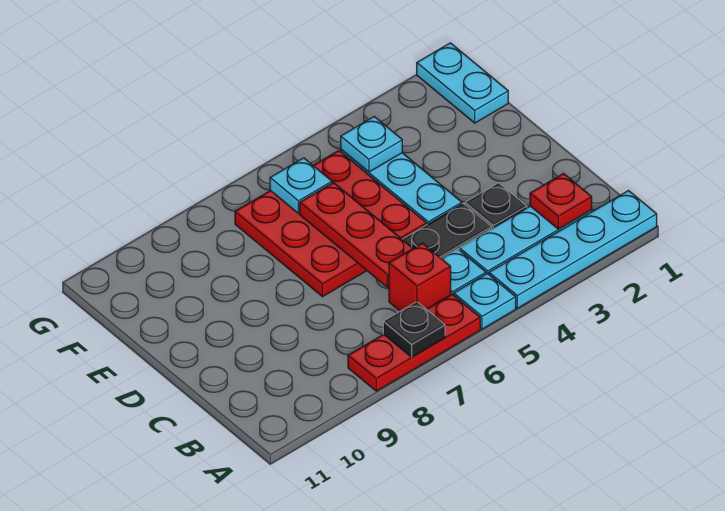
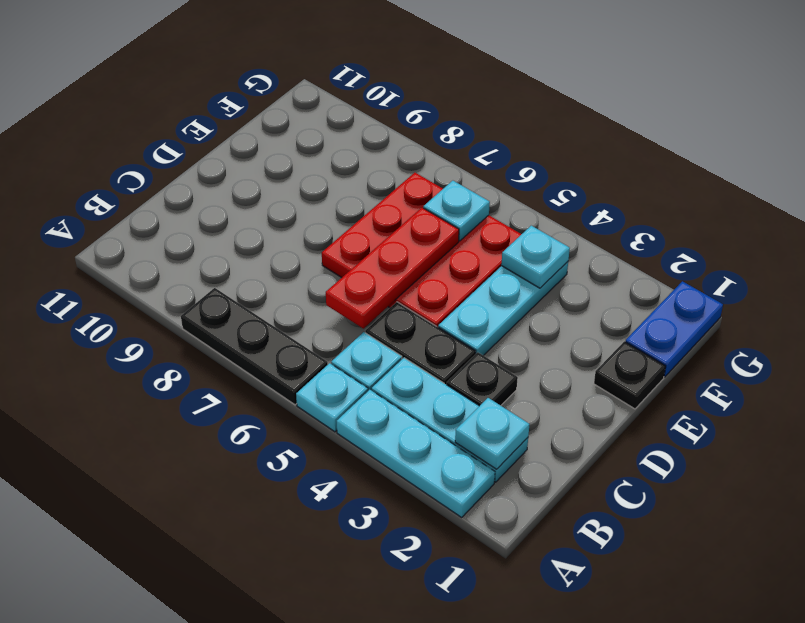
cyan plate A1:A4 level 1 -> cyan plate A2:A4 level 1
red plate A6:A8 level 1 -> black plate A6:A8 level 1
black plate A7 level 2 -> black plate E1 level 1
red plate B2 level 2 -> cyan plate B2 level 2
red brick B6 level 1 -> none
cyan plate F1:G1 level 1 -> blue plate F1:G1 level 1

